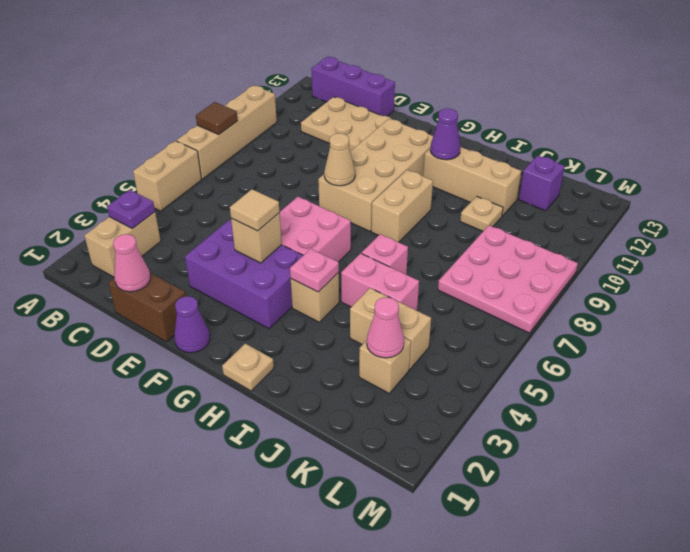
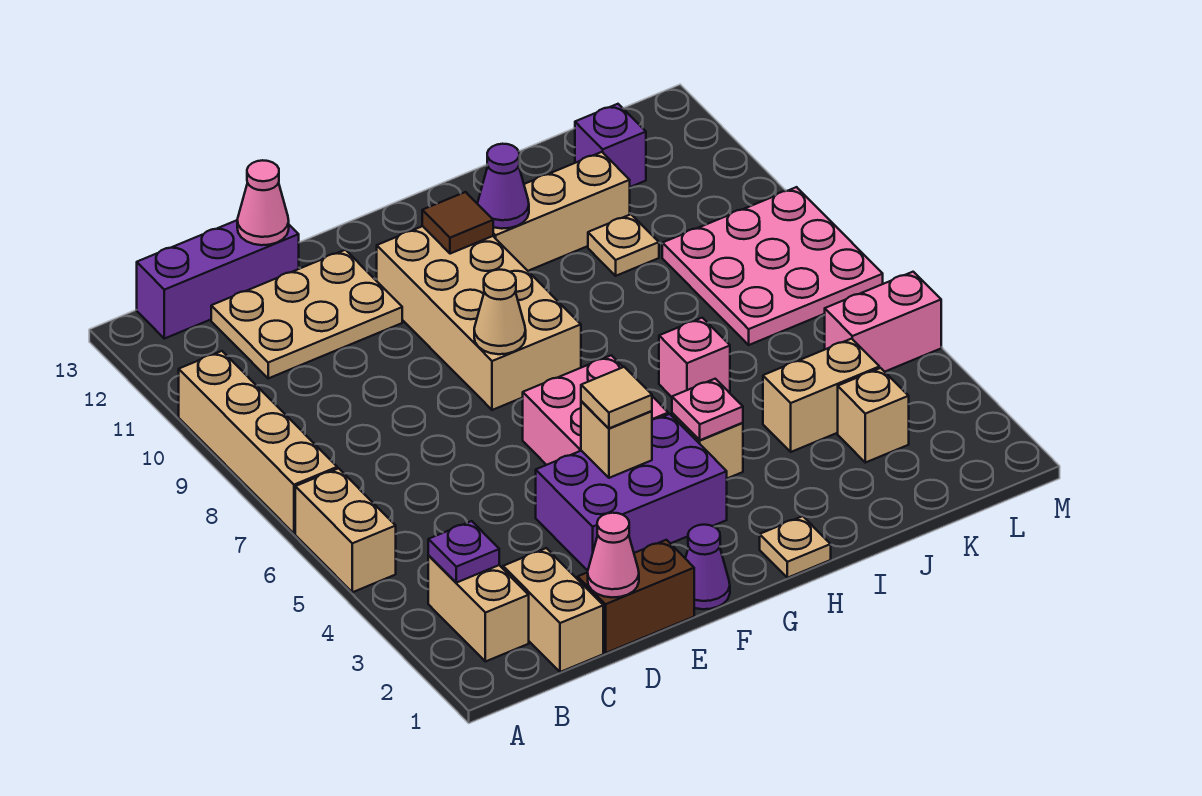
brown tile A8 level 2 -> brown tile G11 level 2
tan brick H8:H9 level 1 -> tan brick C1:C2 level 1
pink brick I5:J5 level 1 -> pink brick L5:M5 level 1
pink cone K3 level 2 -> pink cone D13 level 2

